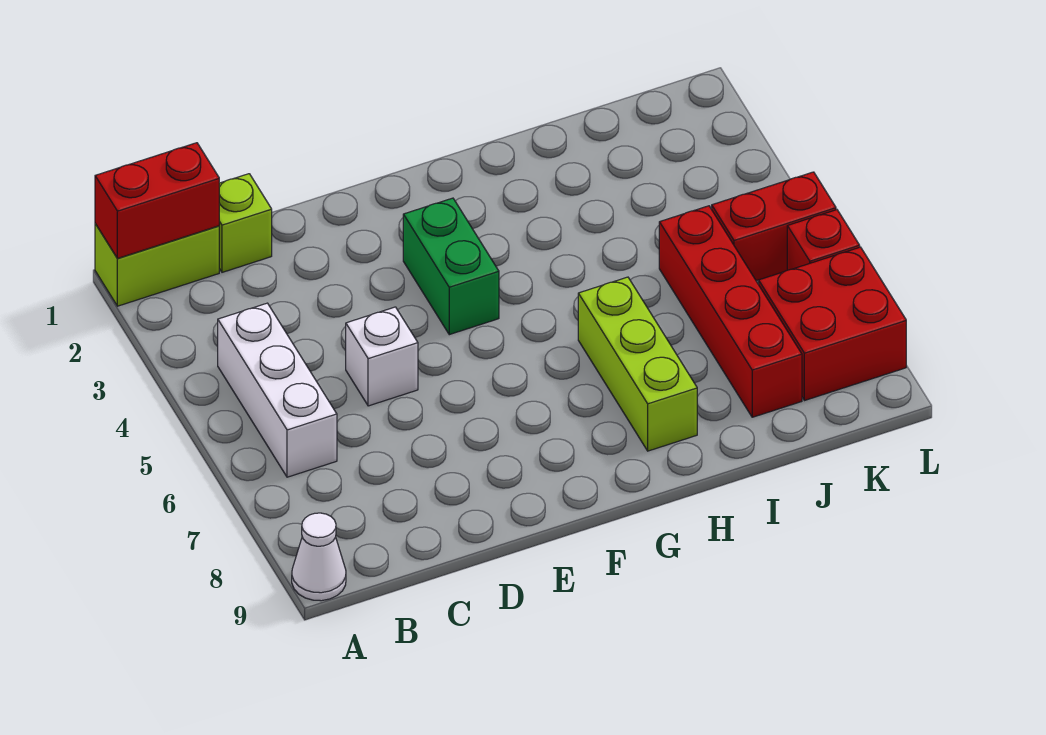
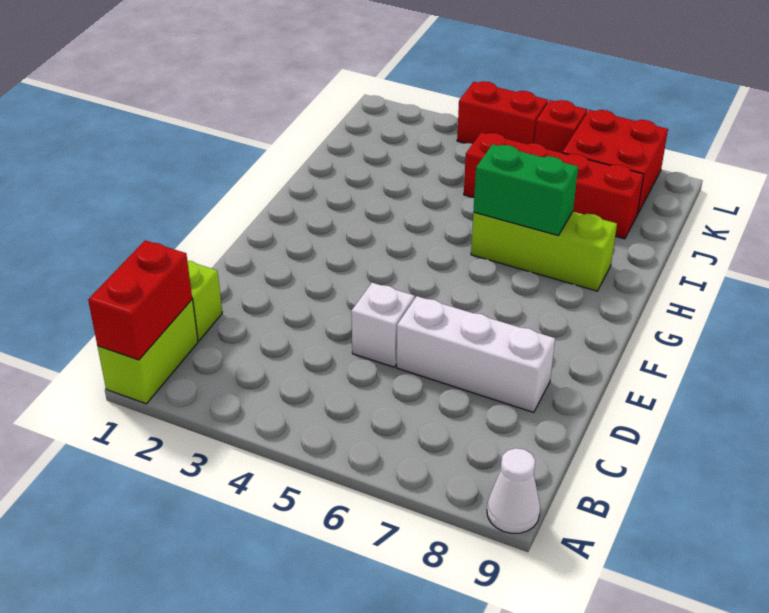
white brick B4:B6 level 1 -> white brick D6:D8 level 1
green brick F3:F4 level 1 -> green brick H6:H7 level 2
red brick K5:L5 level 1 -> red brick L4:L5 level 1

